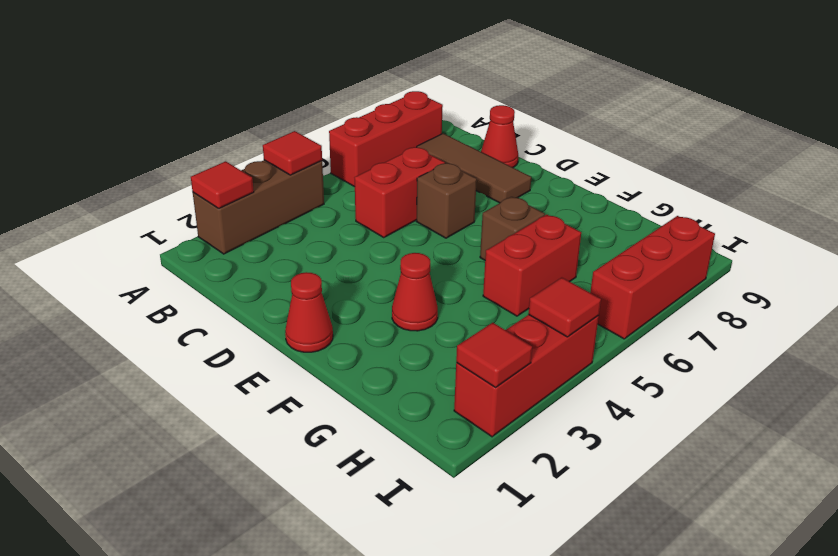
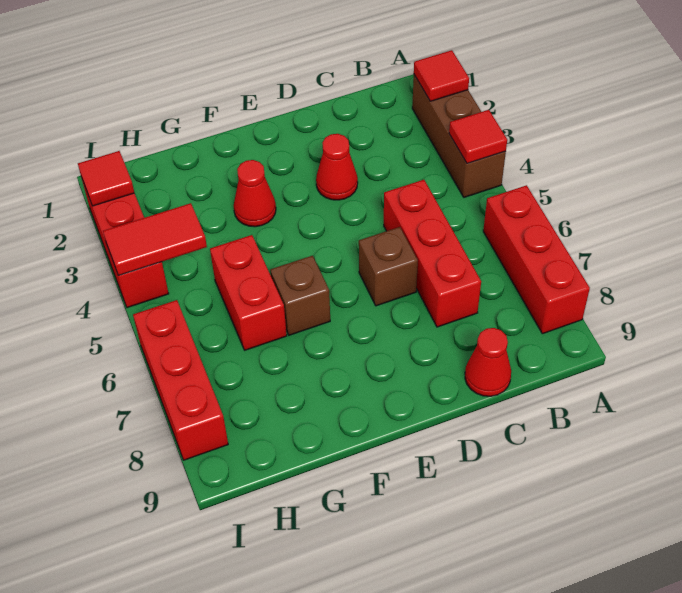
brown tile B8:D8 level 1 -> none
red brick C5:C6 level 1 -> red brick C5:C7 level 1
red cone E1 level 1 -> red cone D3 level 1
red tile I4 level 2 -> red tile H4:I4 level 2

